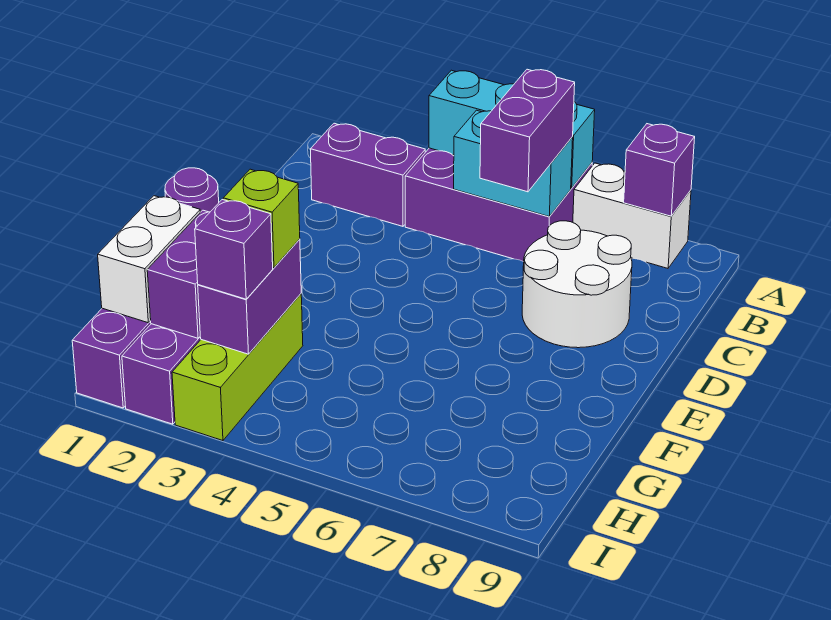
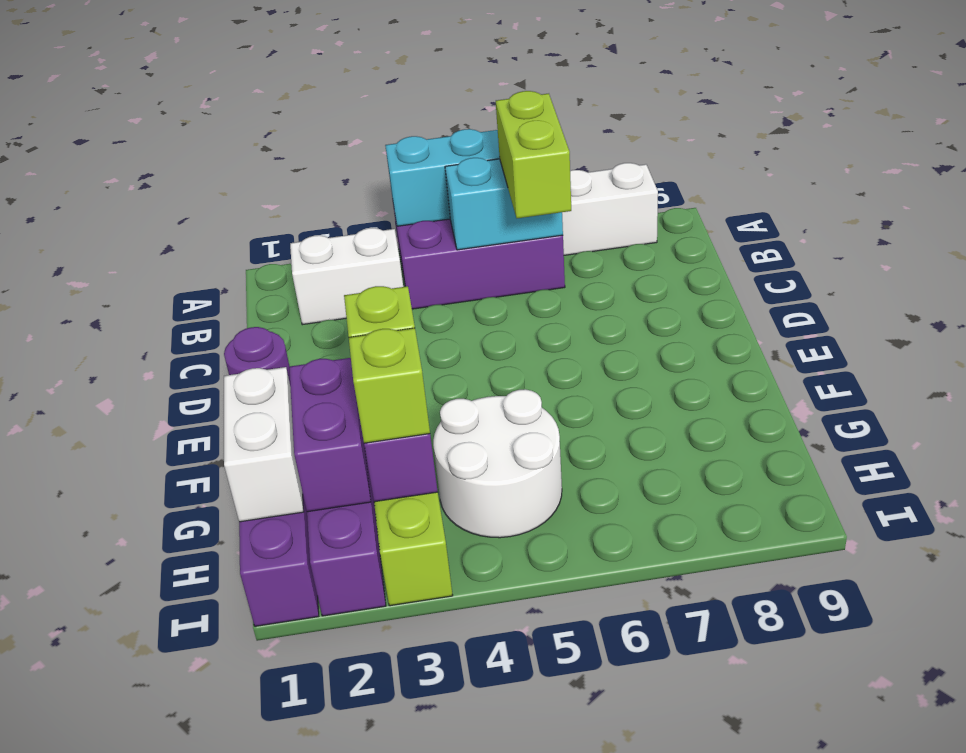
purple brick A8 level 2 -> none
purple brick B2:B3 level 1 -> white brick B2:B3 level 1
purple brick B6:C6 level 3 -> lime brick B6:C6 level 3
white round brick C7:D8 level 1 -> white round brick G4:H5 level 1
purple brick H3 level 3 -> lime brick H3 level 3

